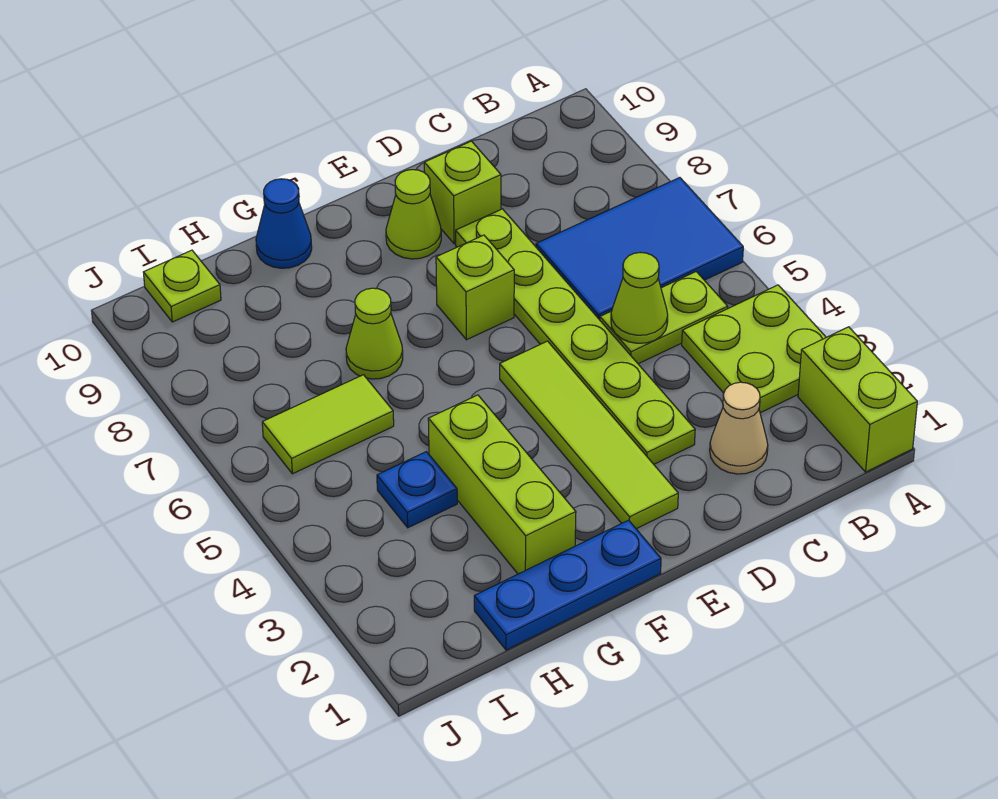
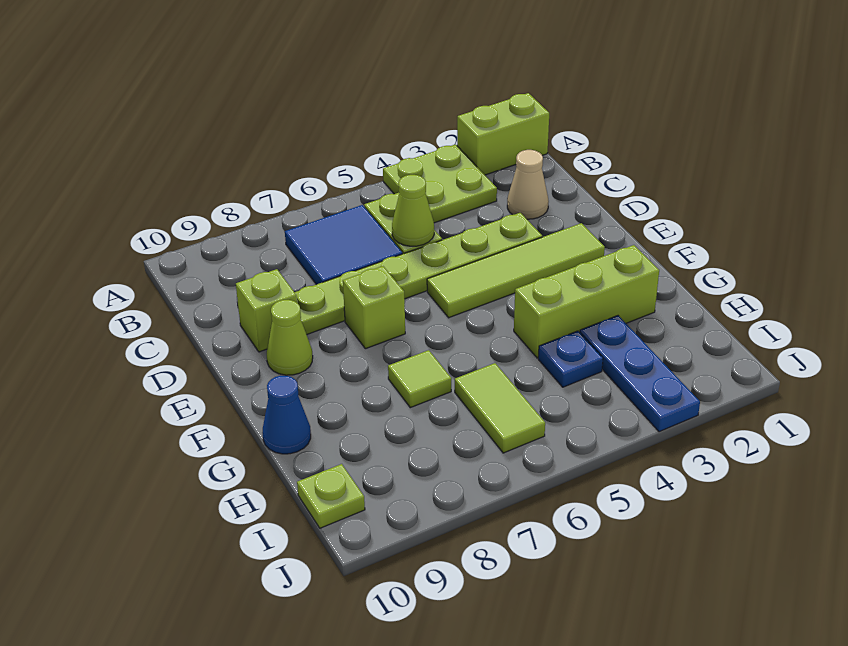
blue tile A6:C7 level 1 -> blue tile B6:C7 level 1
blue plate F1:H1 level 1 -> blue plate H3:J3 level 1
lime cone G7 level 1 -> lime tile G7 level 1

